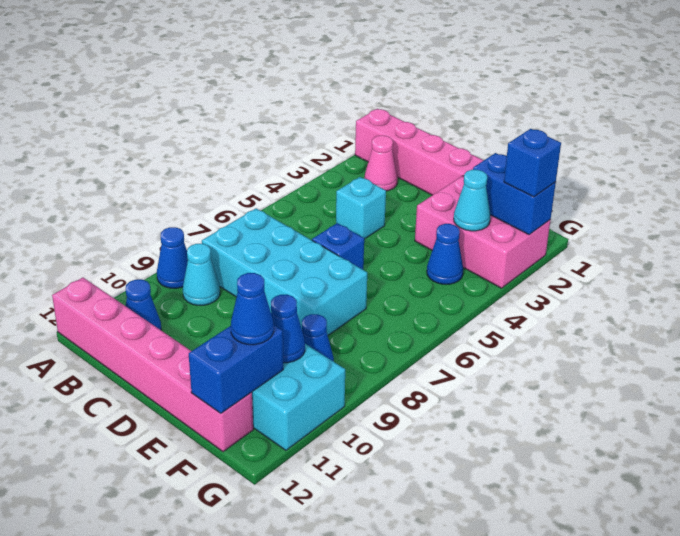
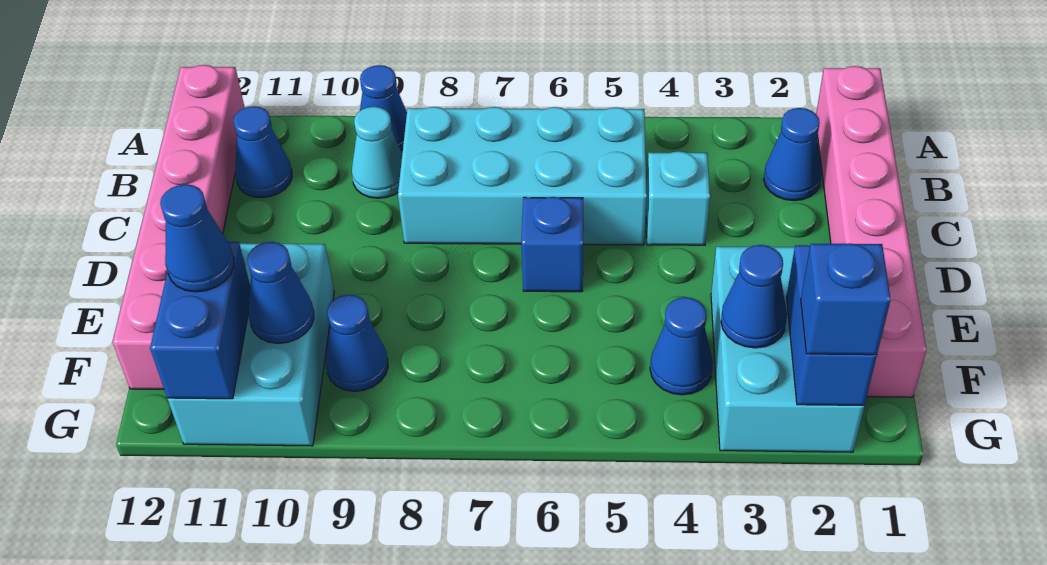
pink cone B2 level 1 -> blue cone B2 level 1
cyan brick B7:E8 level 1 -> cyan brick B5:C8 level 1
pink brick E2:G3 level 1 -> cyan brick E2:G3 level 1
cyan cone F3 level 2 -> blue cone F3 level 2
blue brick F11:F12 level 2 -> blue brick F11:G11 level 2

